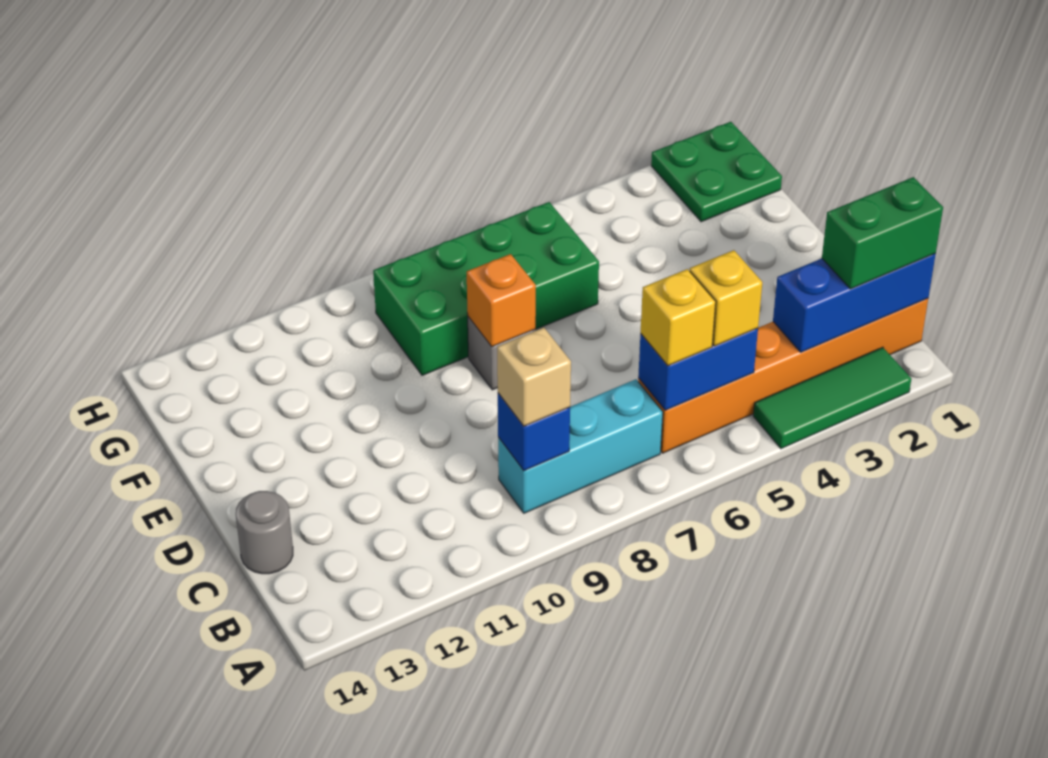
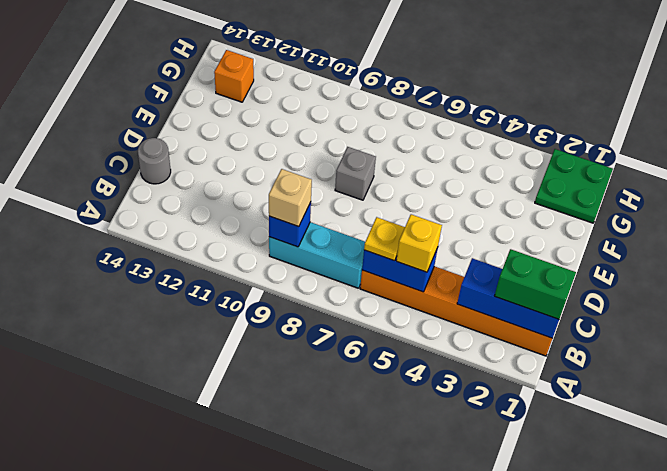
green tile A2:A4 level 1 -> none
yellow brick B6 level 3 -> yellow plate B6 level 3
orange brick E8 level 2 -> orange brick G13 level 1
green brick F6:G9 level 1 -> none

